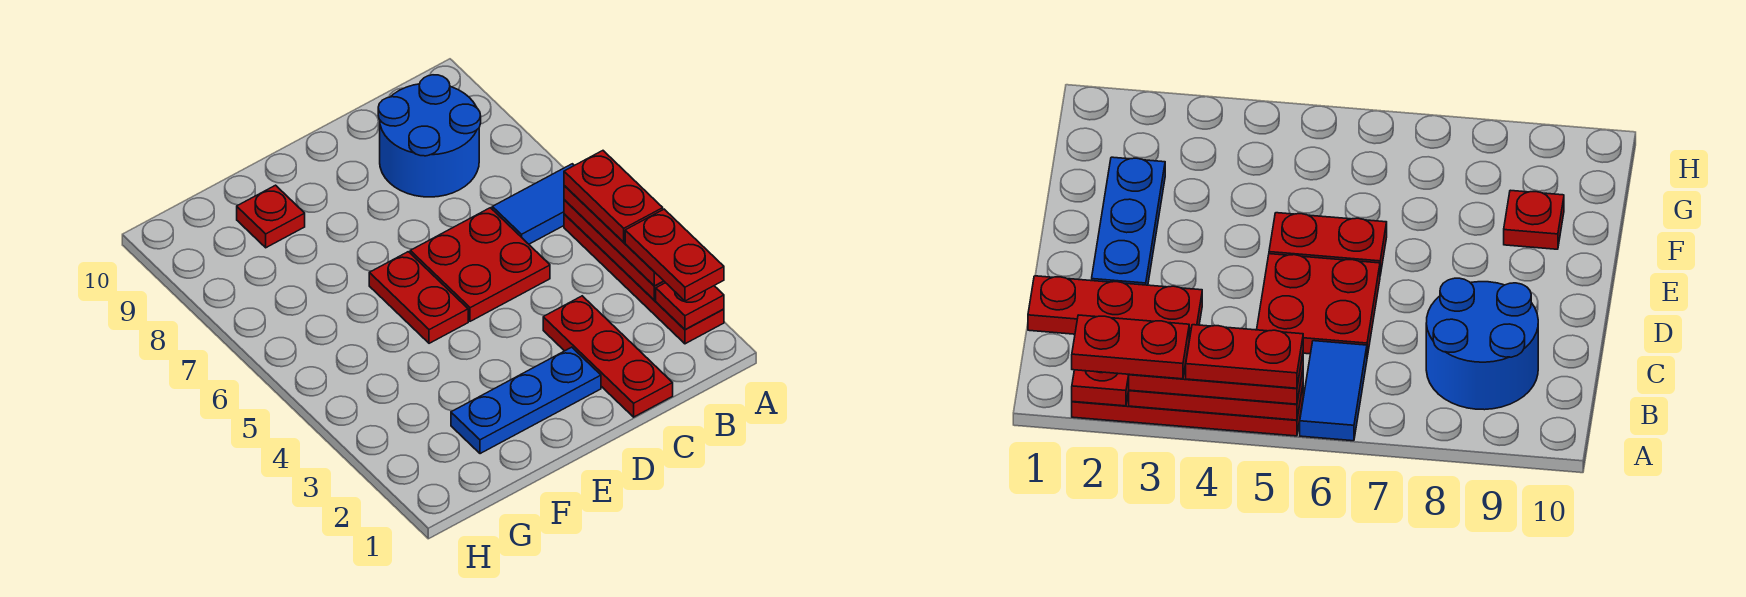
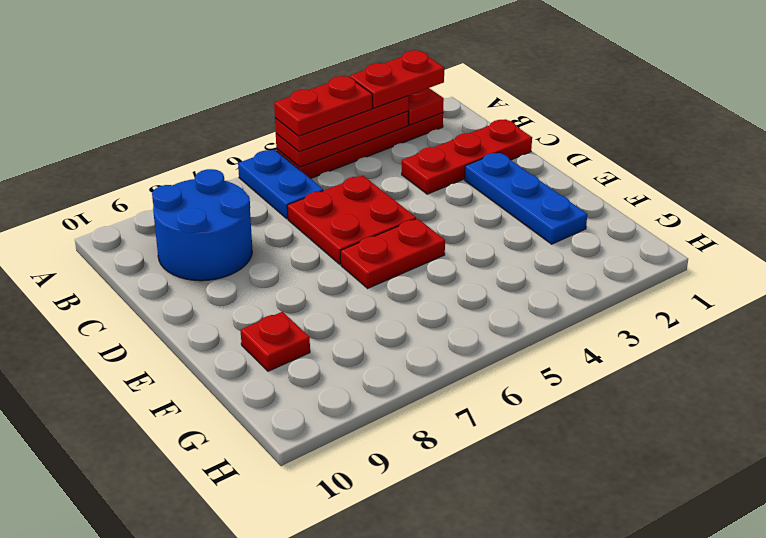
blue tile A6:B6 level 1 -> blue plate A6:B6 level 1

